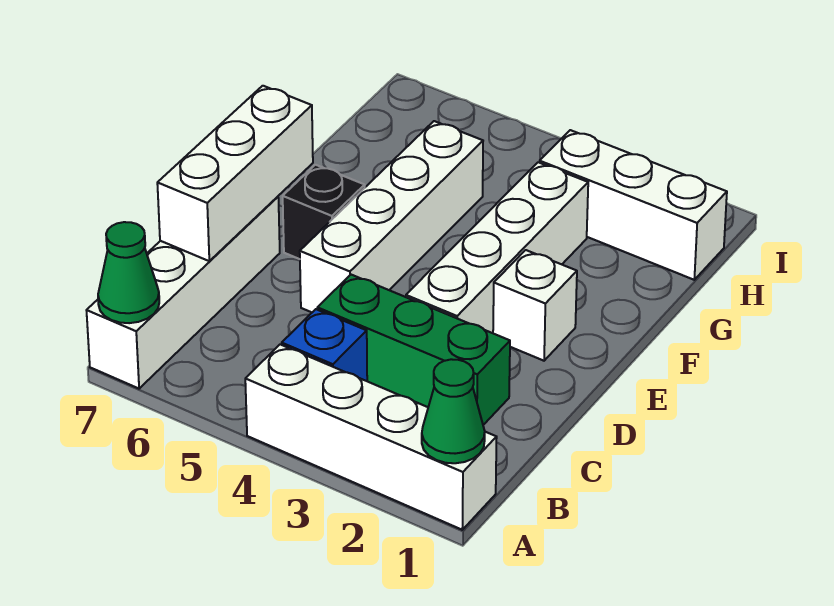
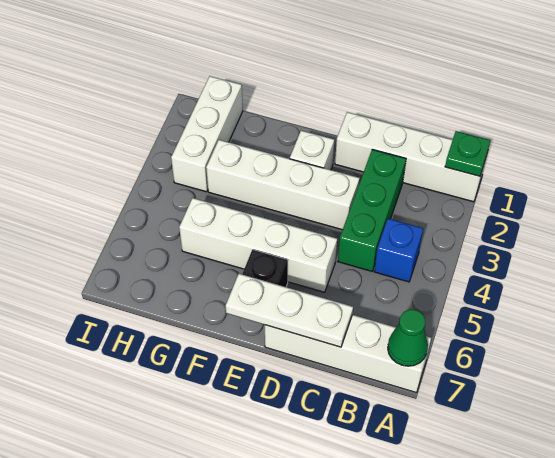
white brick A1:A4 level 1 -> white brick A1:D1 level 1
green cone A1 level 2 -> green plate A1 level 2
white brick C7:E7 level 2 -> white plate C7:E7 level 2

